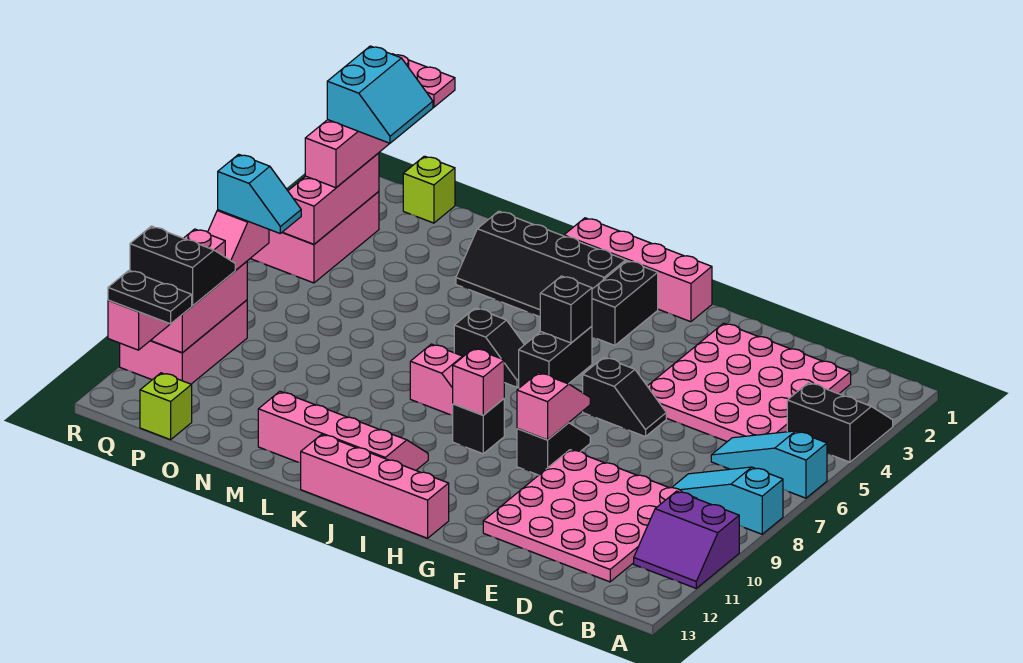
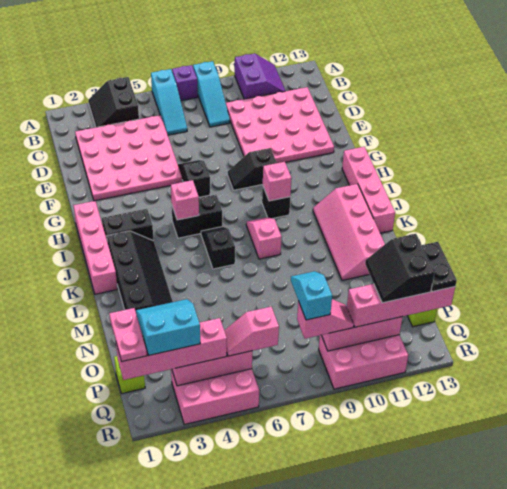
none -> purple brick A7 level 1
pink slope G8:G9 level 2 top 9 -> pink slope Q5:Q6 level 3 top 6
black brick I5 level 2 -> pink brick I5 level 2

